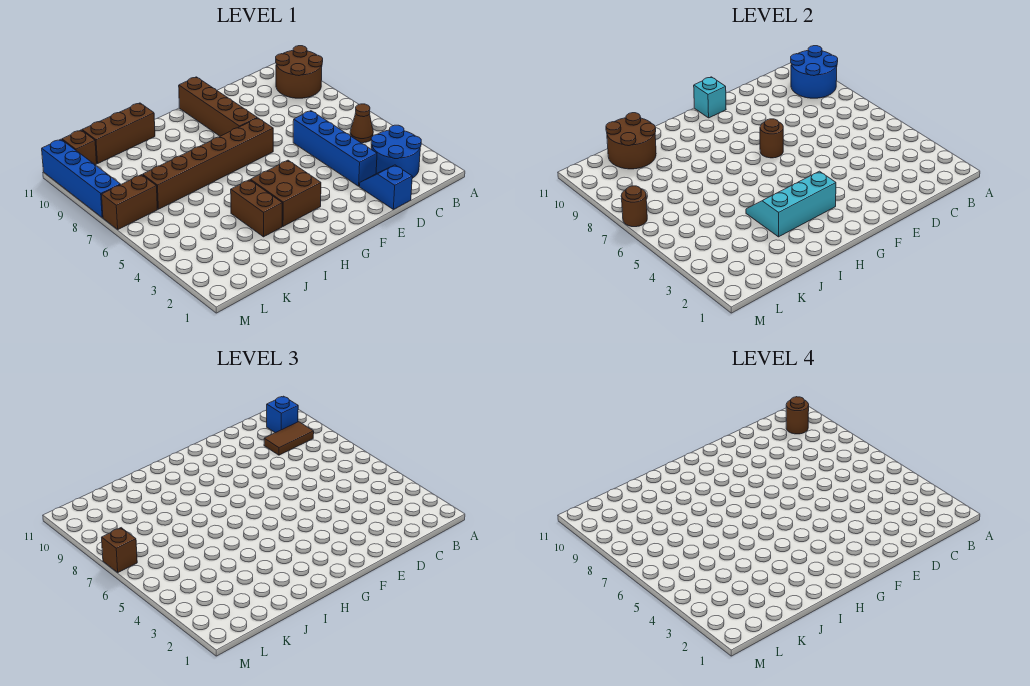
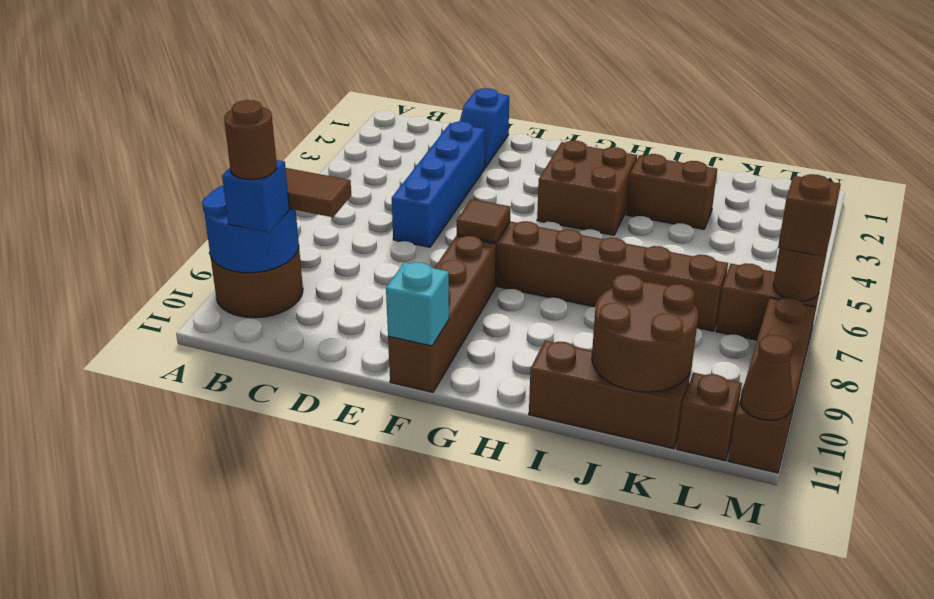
blue round brick B2:C3 level 1 -> none
brown cone B5 level 1 -> brown cone M11 level 2
brown round brick F7 level 2 -> brown tile F7 level 2
cyan slope G3:I4 level 2 top 3 -> none
brown brick I3:I4 level 1 -> brown brick I3:J3 level 1
blue brick M8:M11 level 1 -> brown brick M8:M11 level 1

